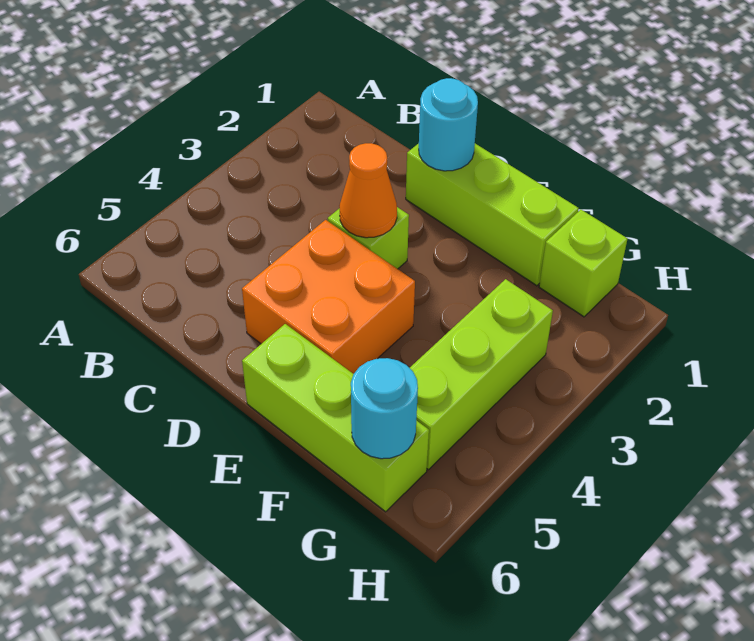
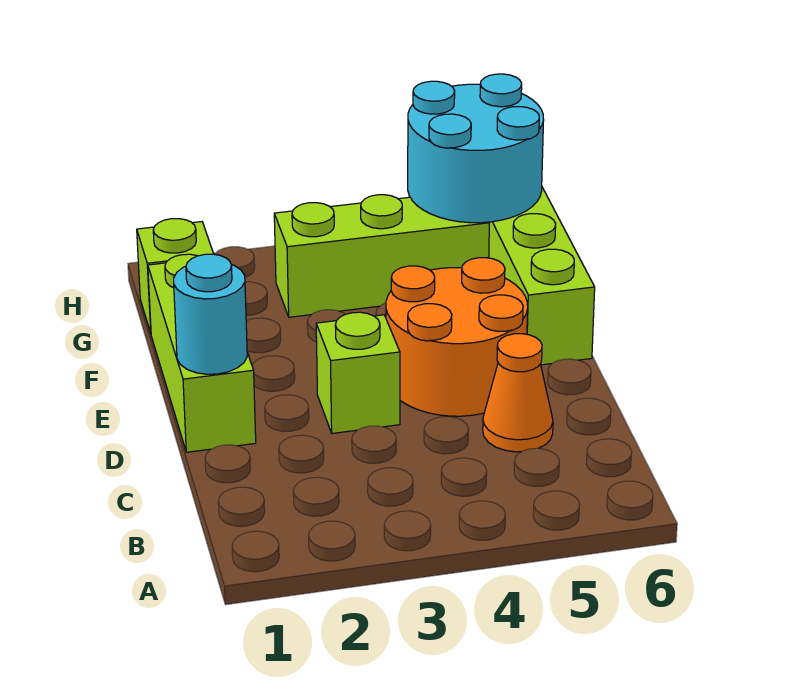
orange cone D3 level 2 -> orange cone C5 level 1
orange brick D4:E5 level 1 -> orange round brick D4:E5 level 1
cyan round brick G6 level 2 -> cyan round brick G5:H6 level 2

